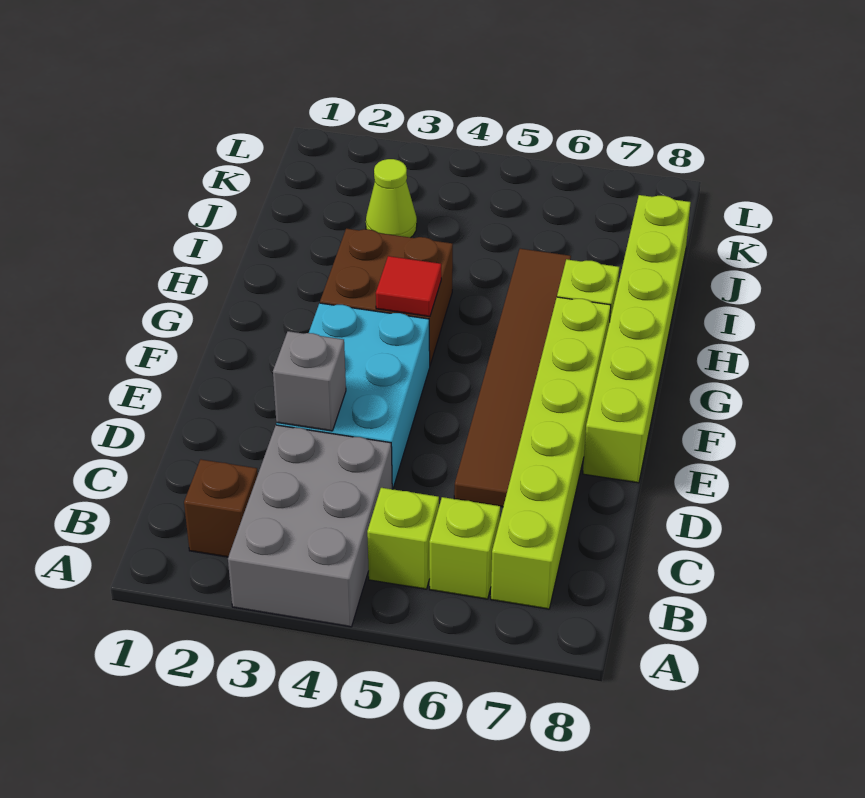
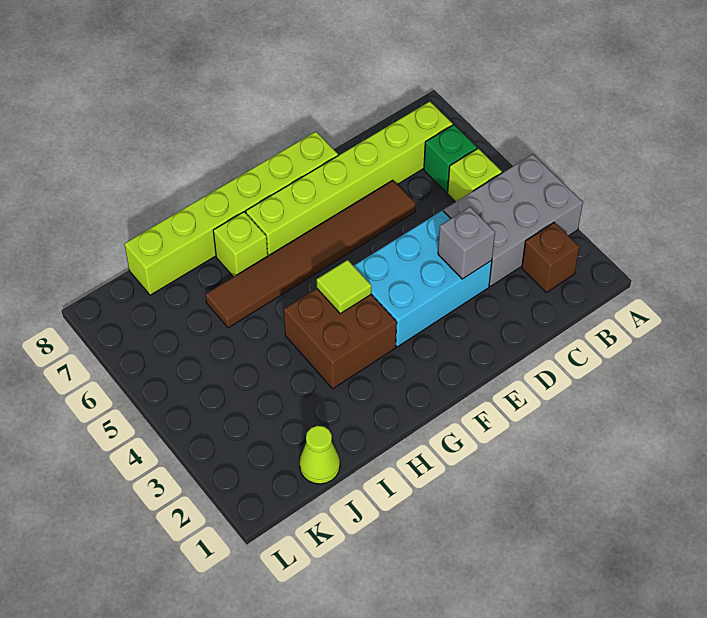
lime brick B6 level 1 -> green brick B6 level 1
red tile G4 level 2 -> lime tile G4 level 2
lime cone J3 level 1 -> lime cone J1 level 1

